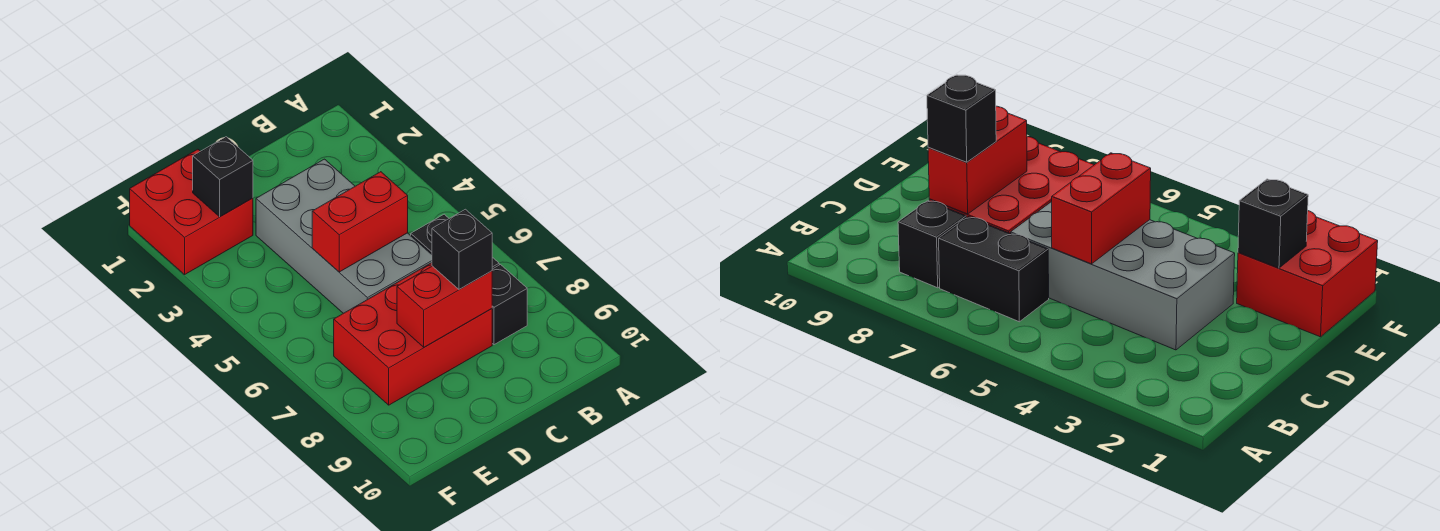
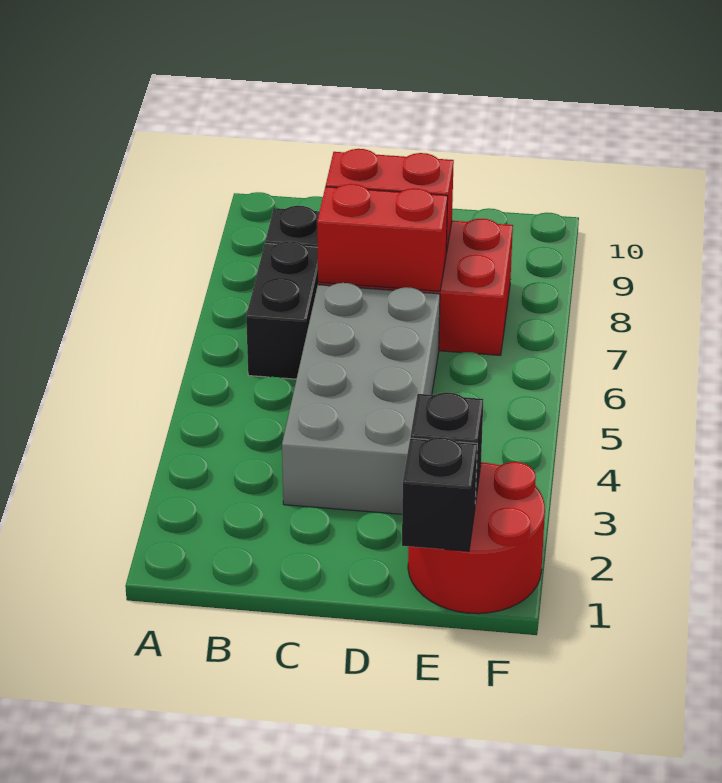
red brick C5:D5 level 2 -> red brick C7:D7 level 2
black brick C8 level 3 -> black brick E1 level 2
red brick E1:F2 level 1 -> red round brick E1:F2 level 1

